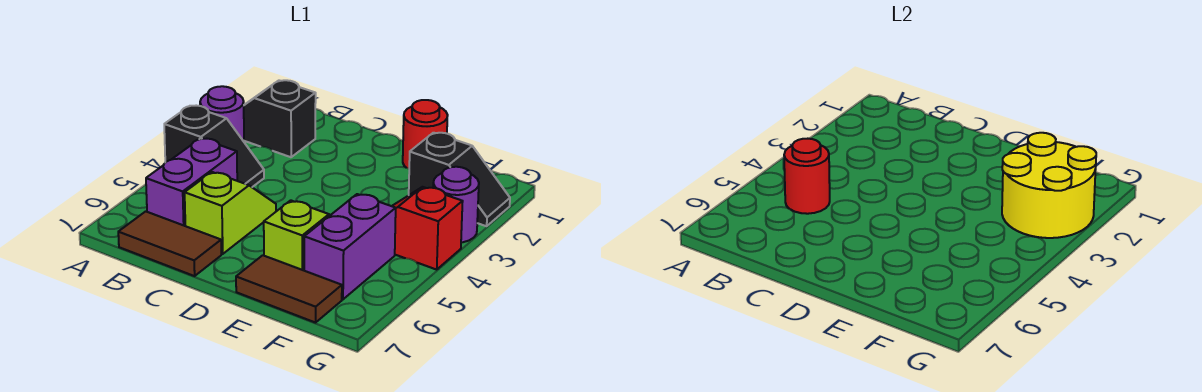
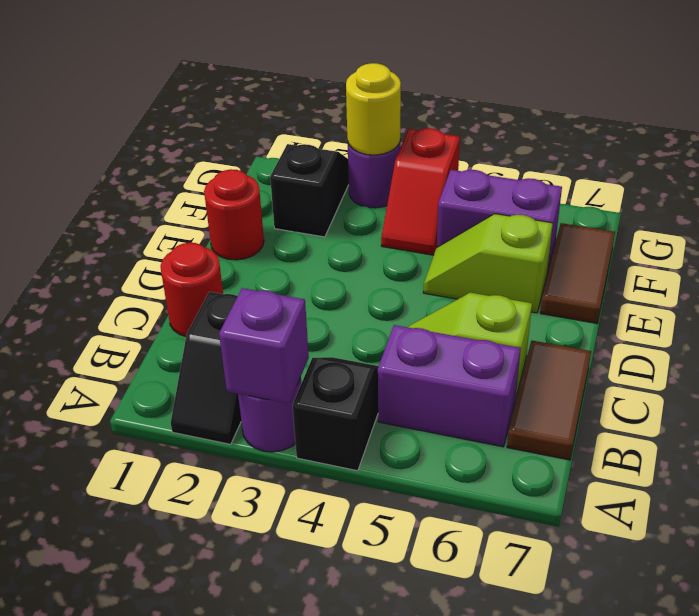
none -> purple brick A3 level 2
red round brick B5 level 2 -> red round brick C1 level 1
yellow round brick F2:G3 level 2 -> yellow round brick G3 level 2

